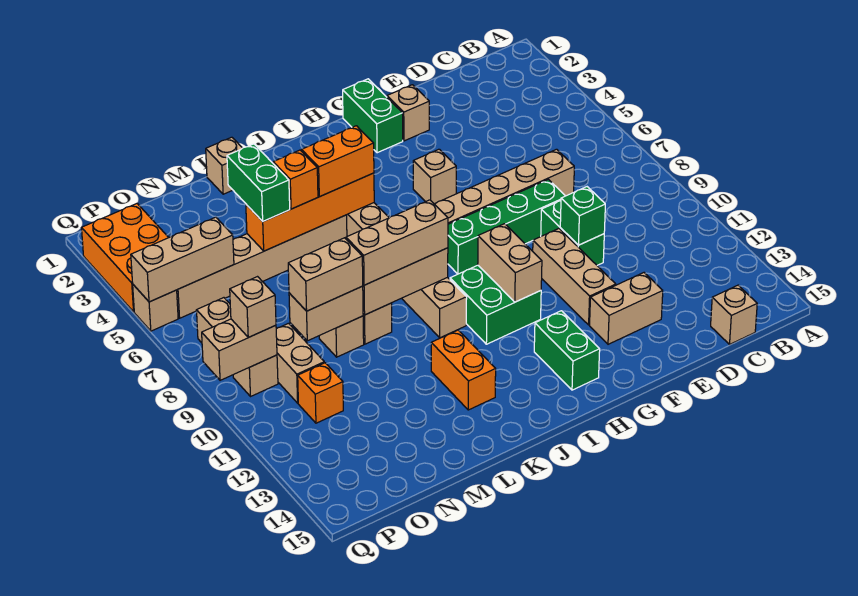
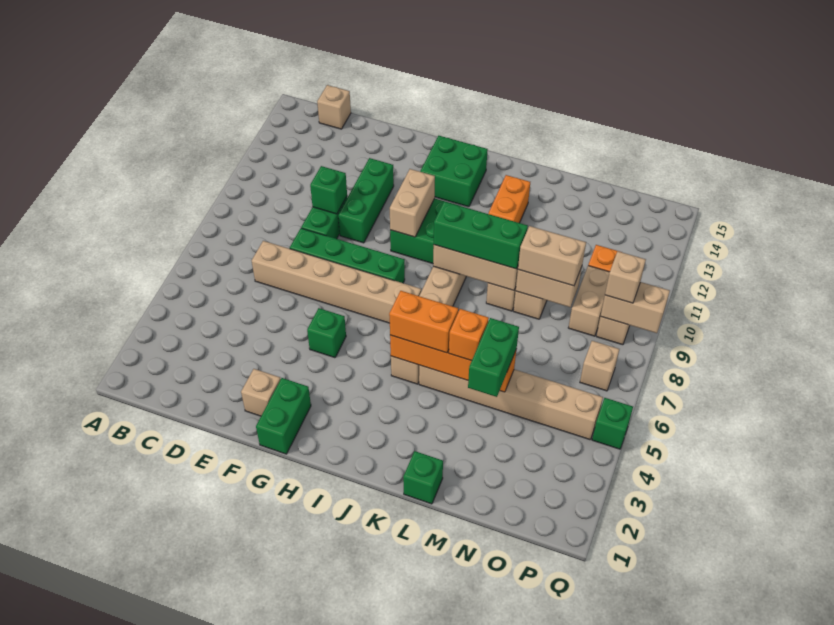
tan brick E13:F13 level 1 -> none
tan brick F10:F12 level 1 -> green brick F10:F12 level 1
tan brick G5 level 1 -> green brick G5 level 1
green brick H13:H14 level 1 -> green brick H13:I14 level 1
tan brick J9:L9 level 3 -> green brick J9:L9 level 3
tan brick L1 level 1 -> green brick L1 level 1
tan brick O5:Q5 level 2 -> none
orange brick P2:Q4 level 1 -> none
tan brick Q5 level 1 -> green brick Q5 level 1

